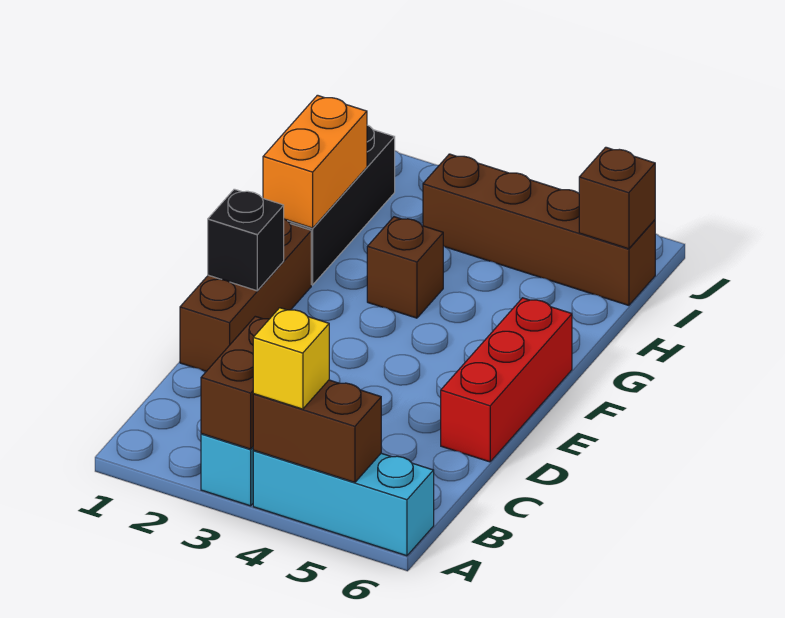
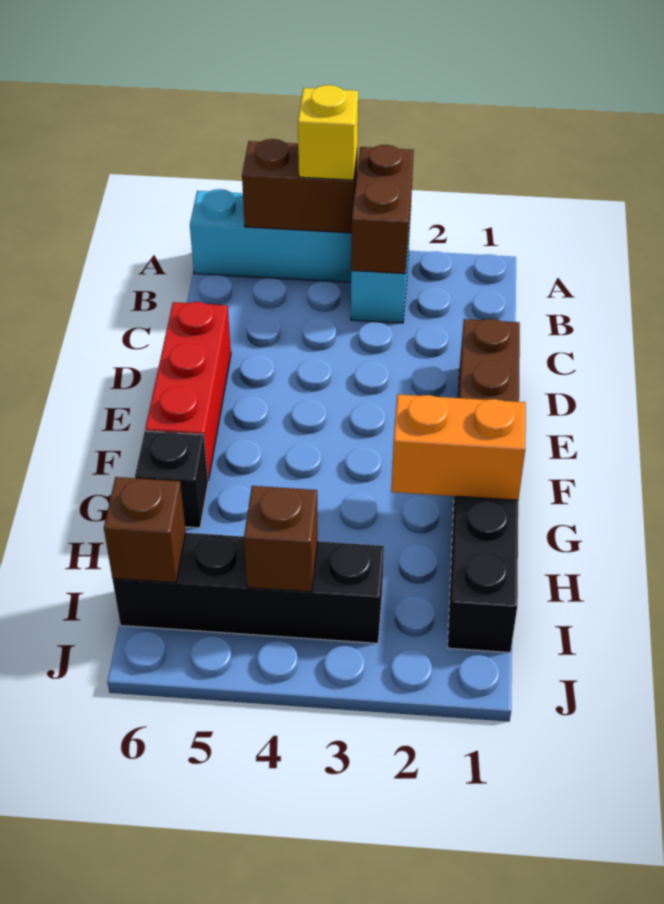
black brick E1 level 2 -> black brick G6 level 1
orange brick G1:H1 level 2 -> orange brick G1:G2 level 2
brown brick G3 level 1 -> brown brick I4 level 2
brown brick I3:I6 level 1 -> black brick I3:I6 level 1

